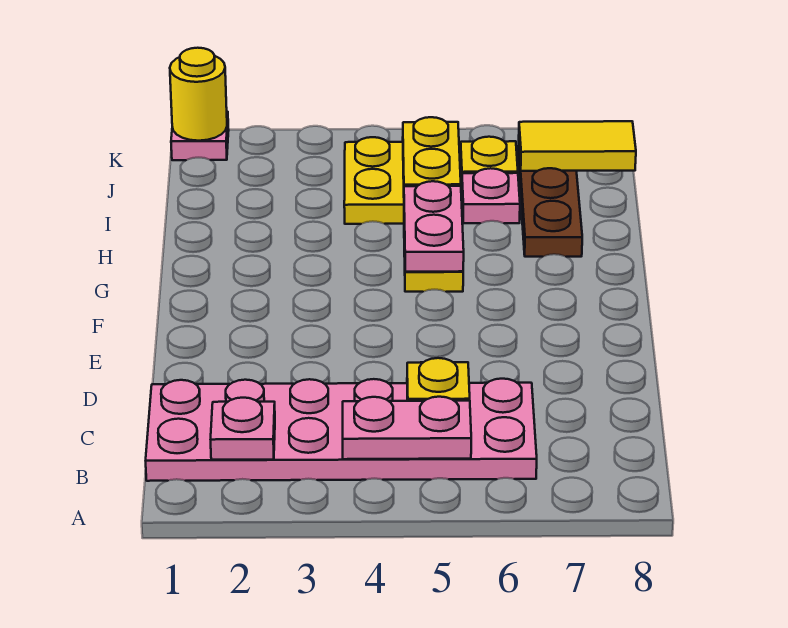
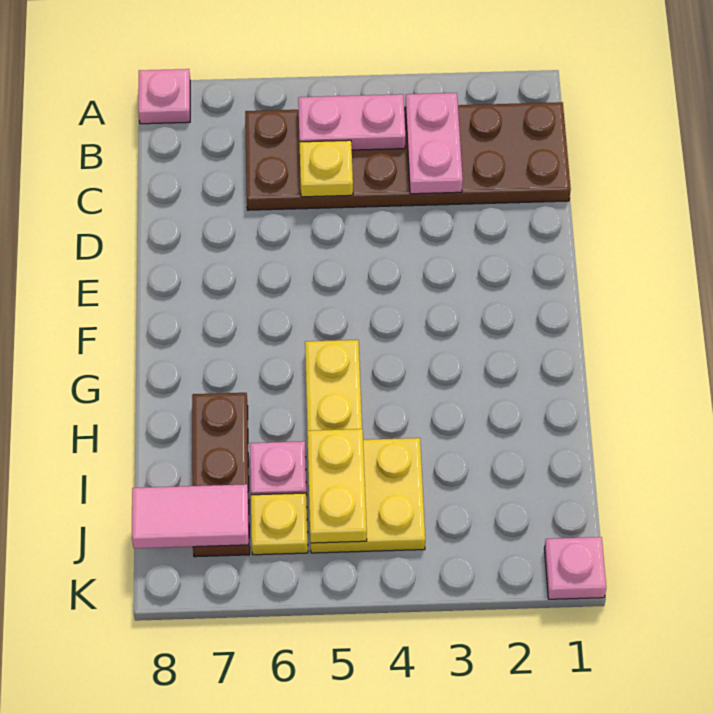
pink plate B1:C6 level 1 -> brown plate B1:C6 level 1
pink plate B2 level 2 -> pink plate A8 level 1
pink plate G5:H5 level 2 -> pink plate B3:C3 level 2
yellow tile J7:J8 level 2 -> pink tile J7:J8 level 2
yellow round brick K1 level 2 -> none

